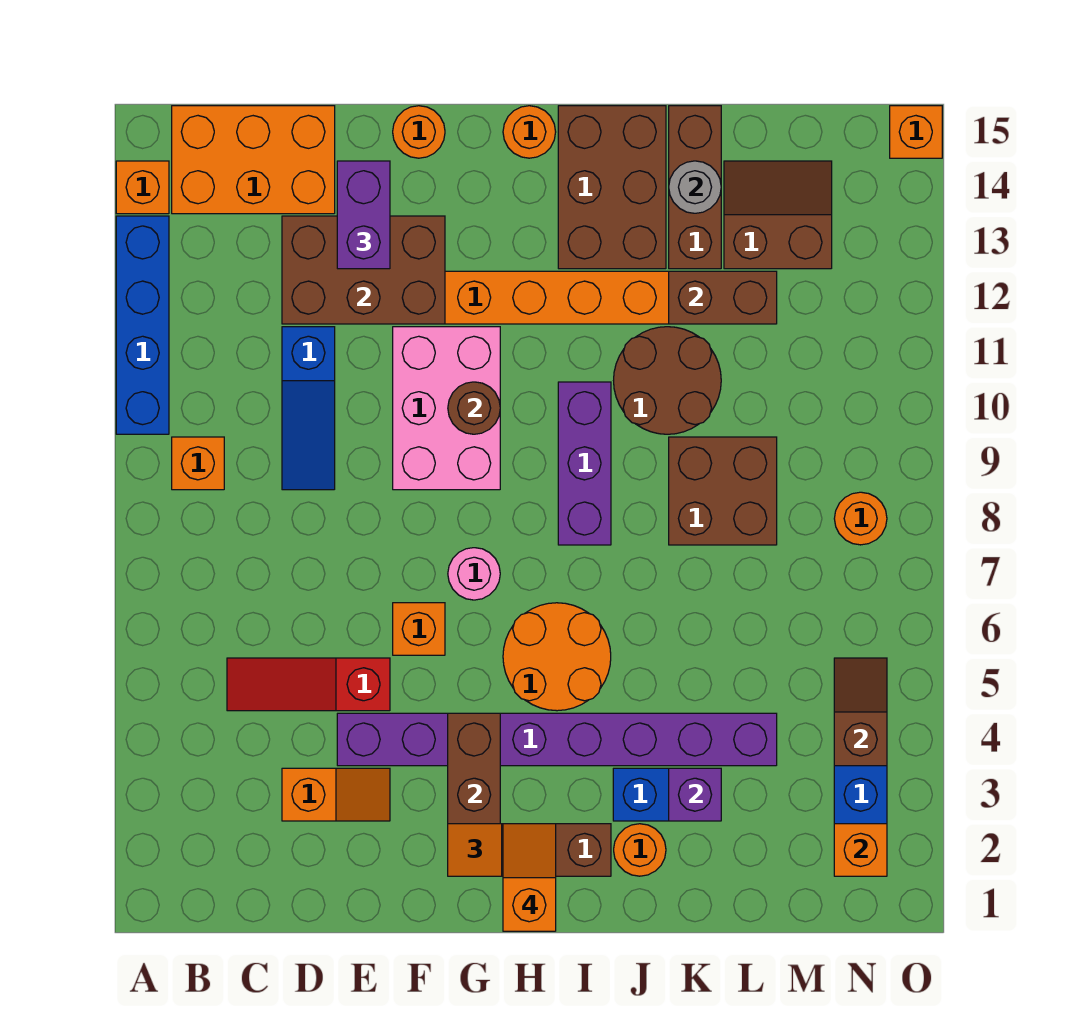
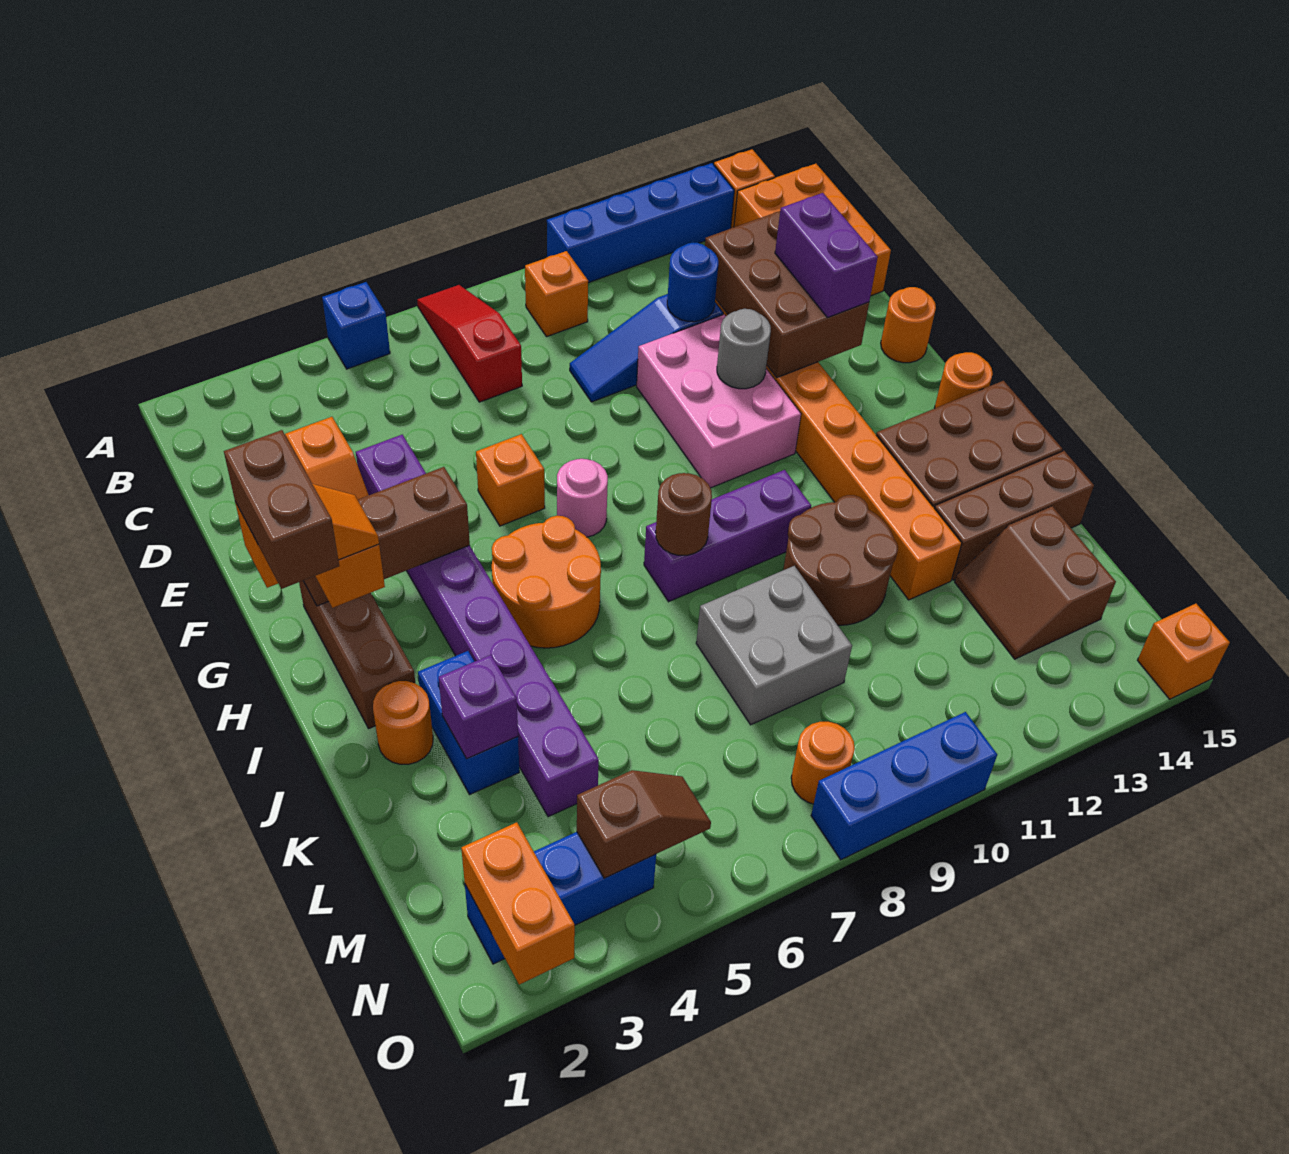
none -> blue brick A5 level 1
red slope C5:E5 level 1 top E -> red slope A7:C7 level 1 top C
none -> blue round brick D11 level 2
purple brick E13:E14 level 3 -> purple brick E13:F13 level 3
pink brick F9:G11 level 1 -> pink brick E10:G11 level 1
brown round brick G10 level 2 -> brown round brick I8 level 2
brown brick K8:L9 level 1 -> grey brick K8:L9 level 1
brown brick K12:L12 level 2 -> brown brick H1:I1 level 5
grey round brick K14 level 2 -> grey round brick F11 level 2
brown slope L13:M14 level 1 top 13 -> brown slope L13:M14 level 1 top 14
orange brick N2 level 2 -> orange brick N2:O2 level 2
none -> blue brick O8:O10 level 1

